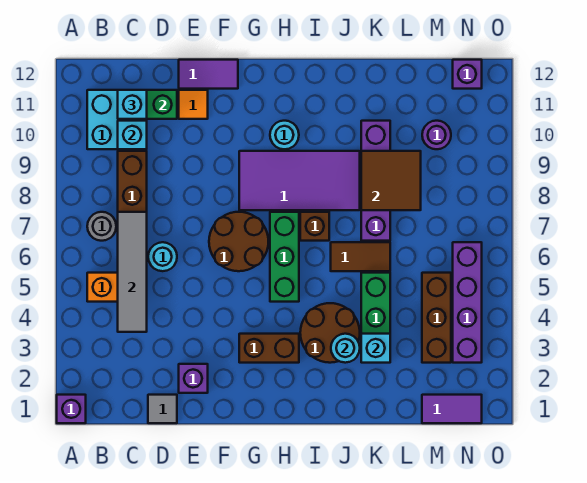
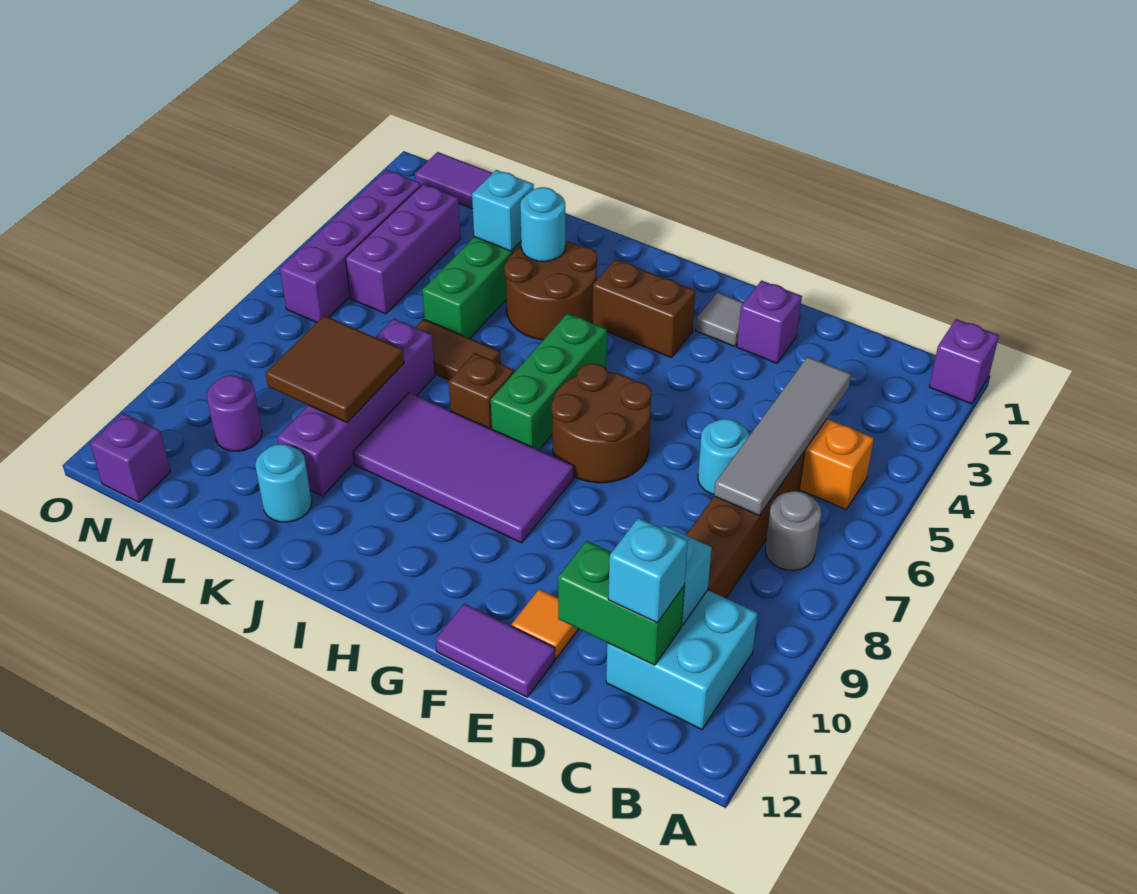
grey tile D1 level 1 -> grey tile F2 level 1
cyan round brick H10 level 1 -> cyan round brick K11 level 1
brown brick M3:M5 level 1 -> purple brick M3:M5 level 1

